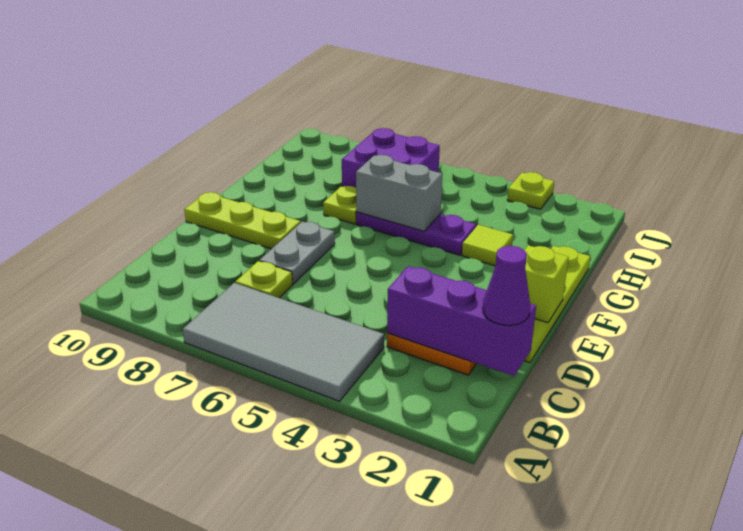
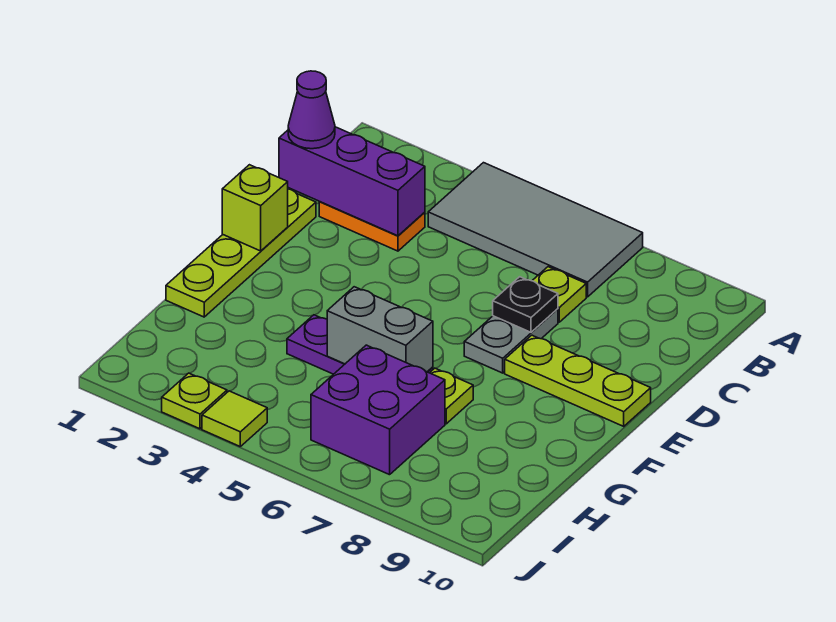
none -> black plate D7 level 2
lime tile G3 level 1 -> lime tile J4 level 1

